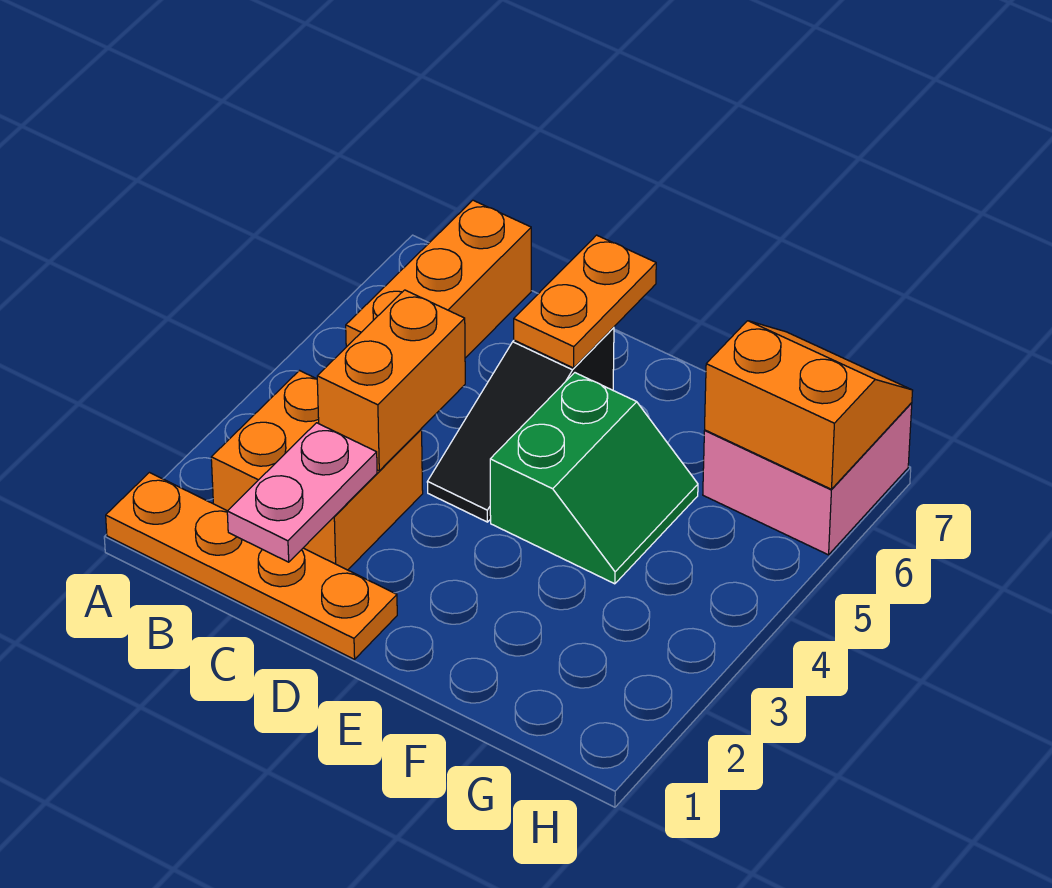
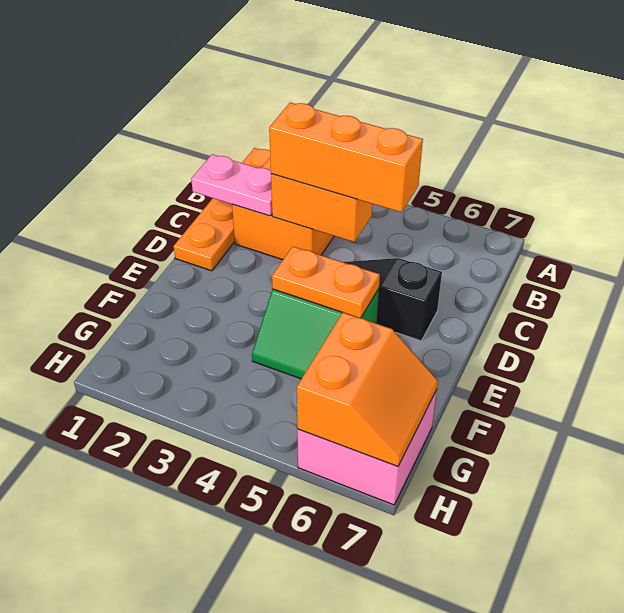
orange brick B5:B7 level 1 -> orange brick C3:C5 level 3
orange plate D6:D7 level 2 -> orange plate E4:E5 level 2

